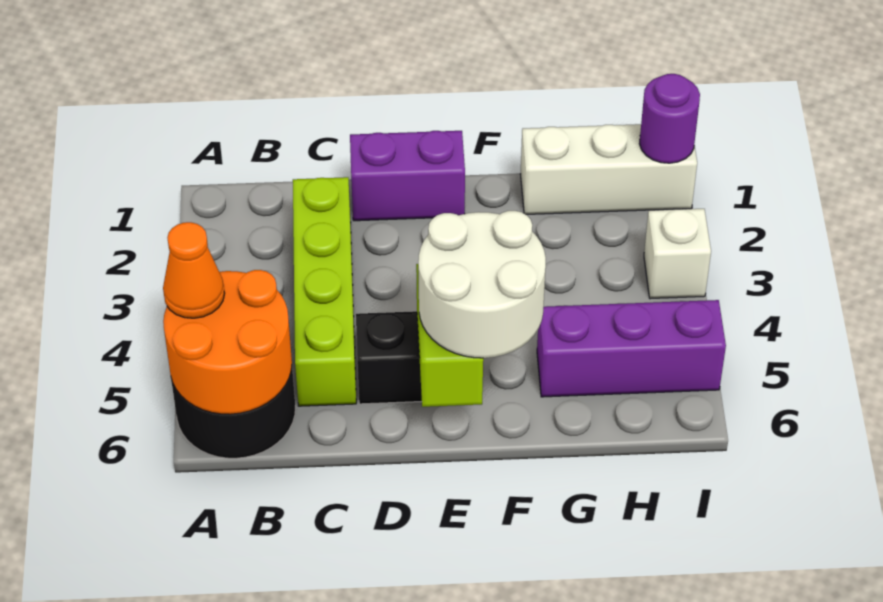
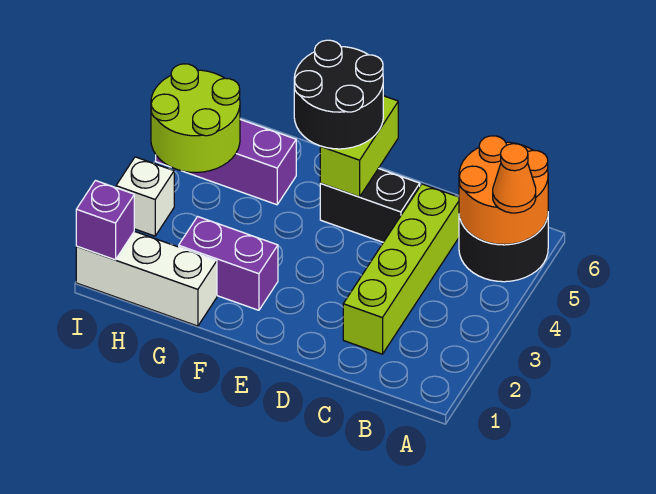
purple brick D1:E1 level 1 -> purple brick F2:G2 level 1
white round brick E5:F6 level 3 -> black round brick E5:F6 level 3
none -> lime round brick H4:I5 level 2
purple round brick I1 level 2 -> purple brick I1 level 2

